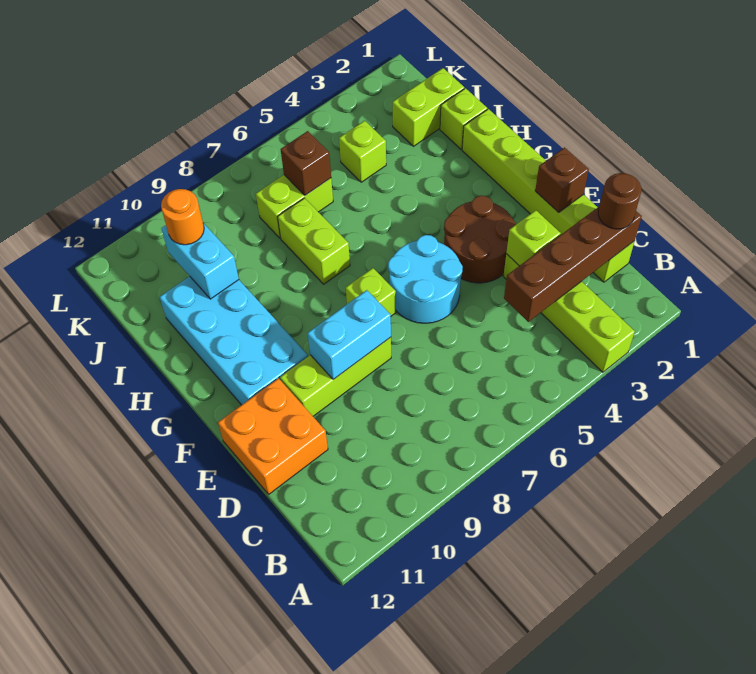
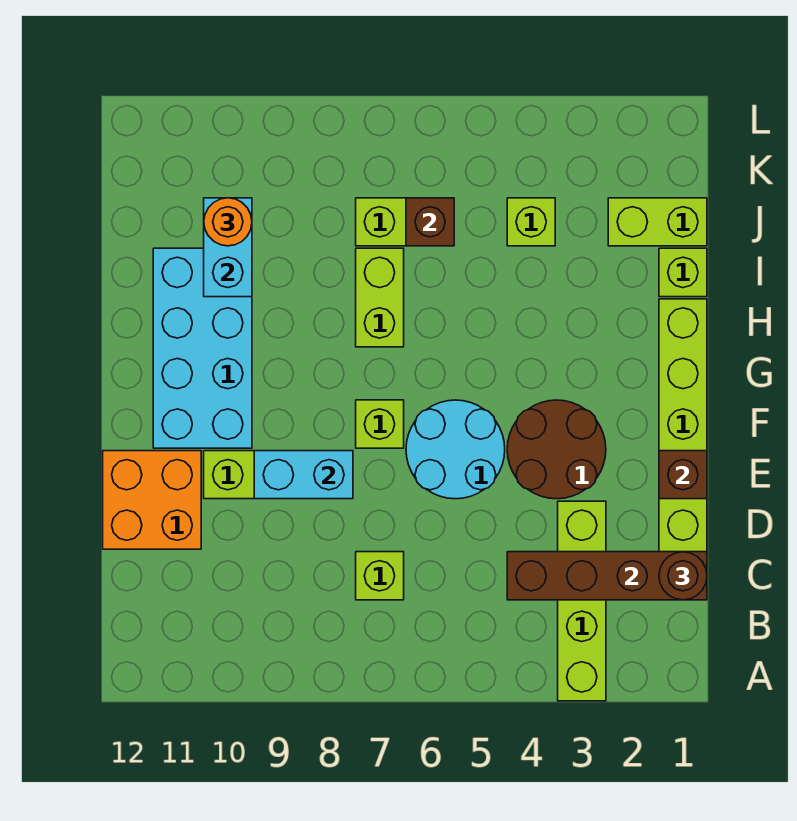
lime brick D3 level 2 -> lime brick C7 level 1

